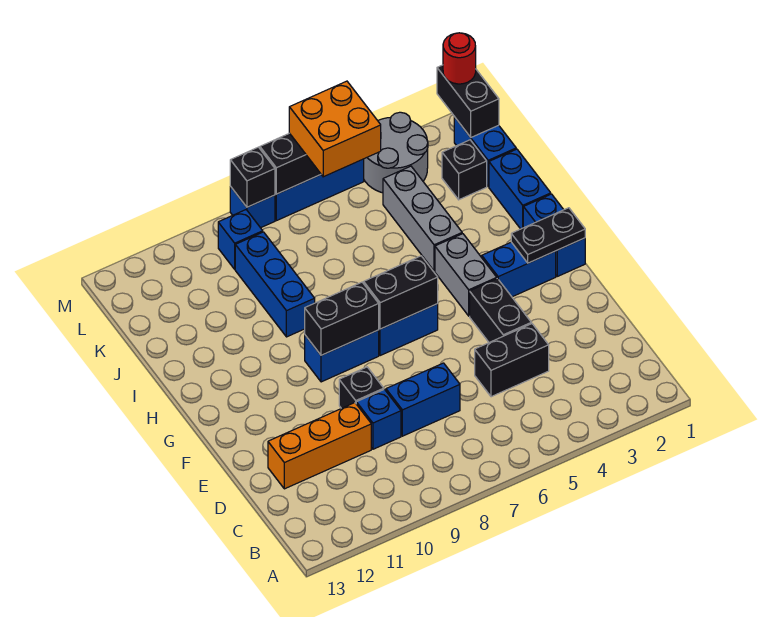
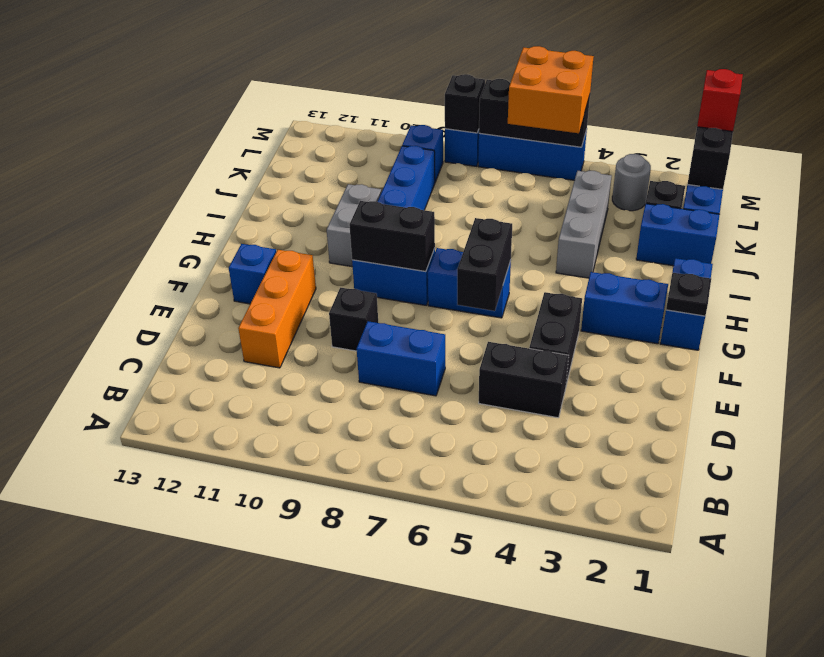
blue brick D9 level 1 -> blue brick F12 level 1
orange brick D10:D12 level 1 -> orange brick D11:F11 level 1
black plate G1:G2 level 2 -> black plate G1 level 2
grey brick G4:H4 level 1 -> grey brick H10:I10 level 1
black brick G6:G7 level 2 -> black brick F6:G6 level 2
blue brick I1:J1 level 1 -> blue brick J1:J2 level 1
grey round brick L3:M4 level 1 -> grey round brick L3 level 1
red round brick M1 level 3 -> red brick M1 level 3

